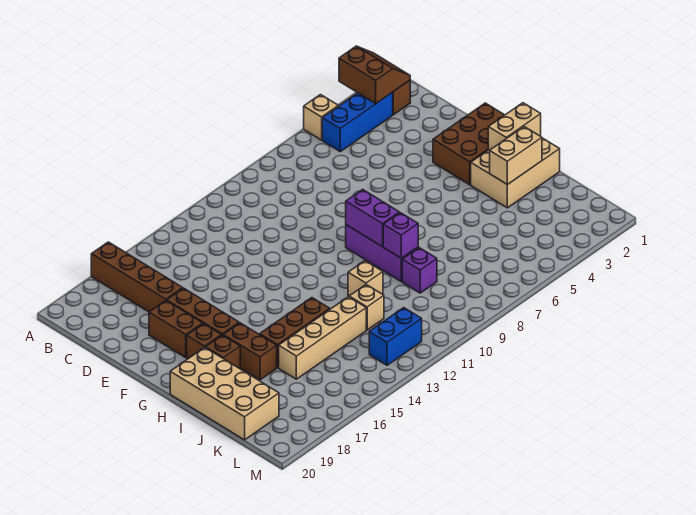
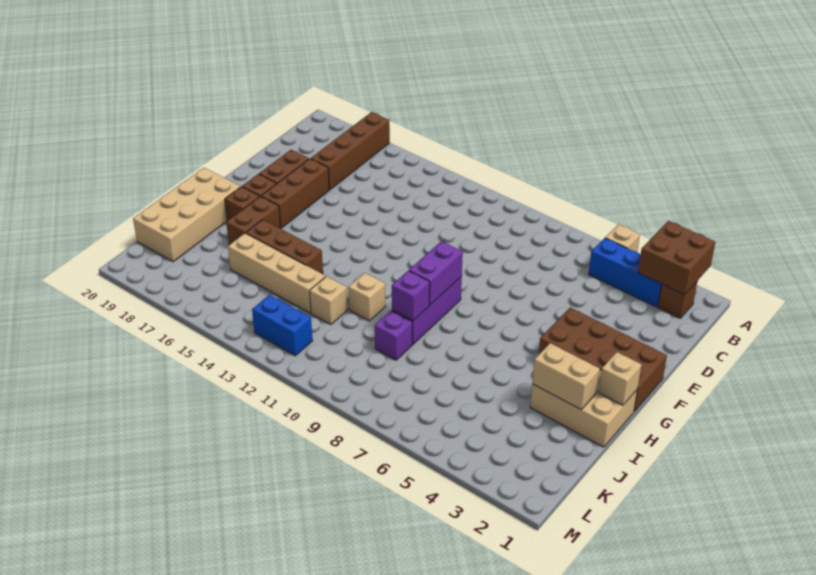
brown slope A2:B3 level 2 top 3 -> brown brick A2:B3 level 2
brown brick F1:G3 level 1 -> brown brick F1:G4 level 1
tan brick H1:H2 level 2 -> tan brick H1 level 2

